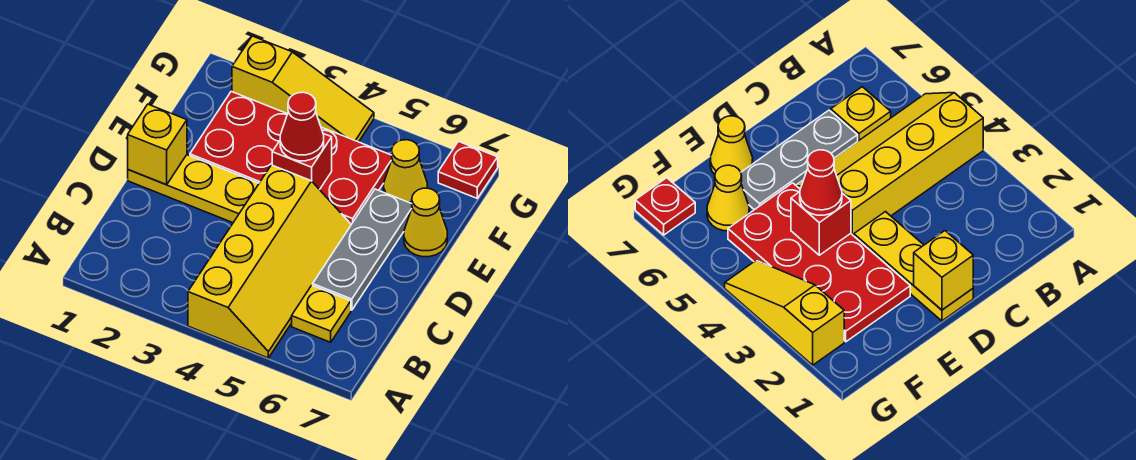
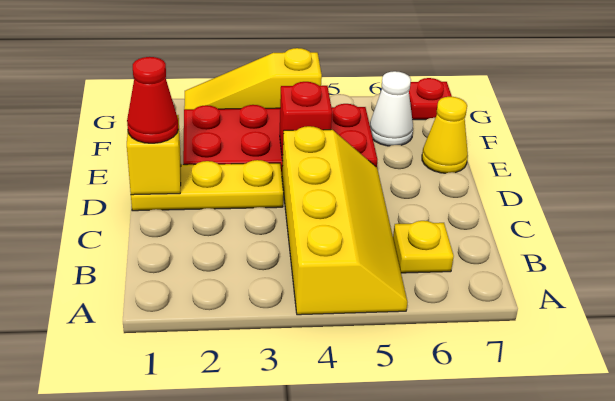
grey plate C6:E6 level 1 -> none
red cone E4 level 3 -> red cone D1 level 3
yellow cone F6 level 1 -> white cone F6 level 1
yellow slope G2:G4 level 1 top 2 -> yellow slope G2:G4 level 1 top 4

